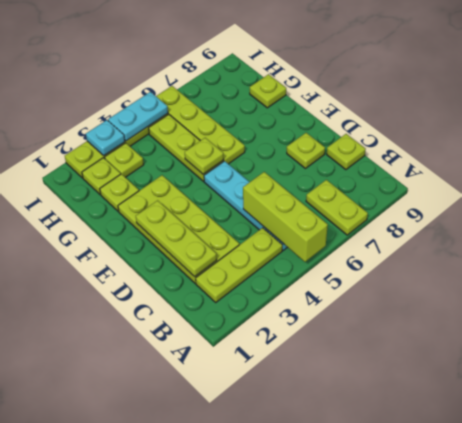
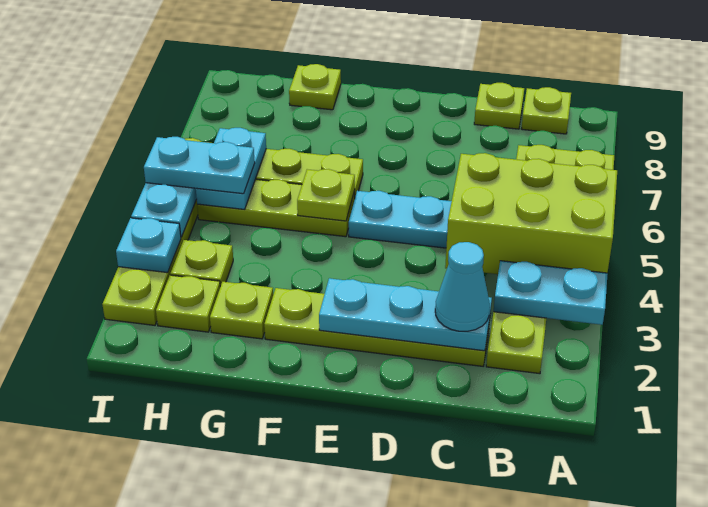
none -> cyan plate A3:B3 level 2
lime brick A5:C5 level 2 -> lime brick A4:C5 level 2
lime plate C2:F3 level 1 -> lime plate C2:F2 level 1
lime plate C2:E2 level 2 -> cyan plate C2:E2 level 2
none -> cyan cone C2 level 3
lime plate D8 level 1 -> lime plate B9 level 1
none -> cyan plate H5:H6 level 2
none -> cyan plate H5:I5 level 3

